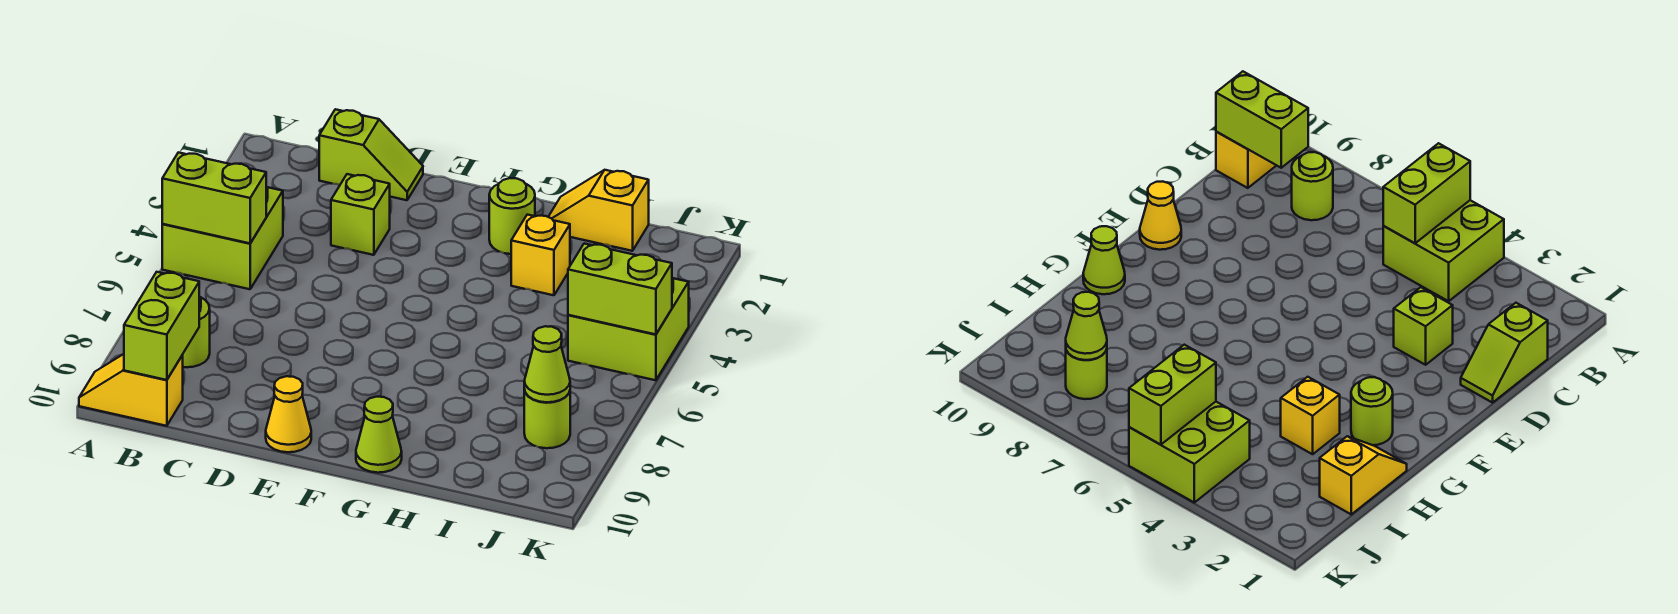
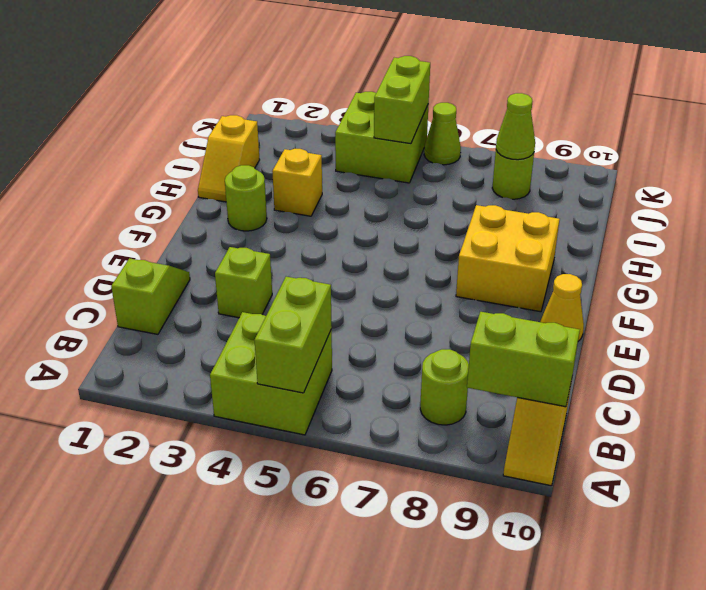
none -> yellow brick F8:G9 level 1
lime cone G10 level 1 -> lime cone K6 level 1

